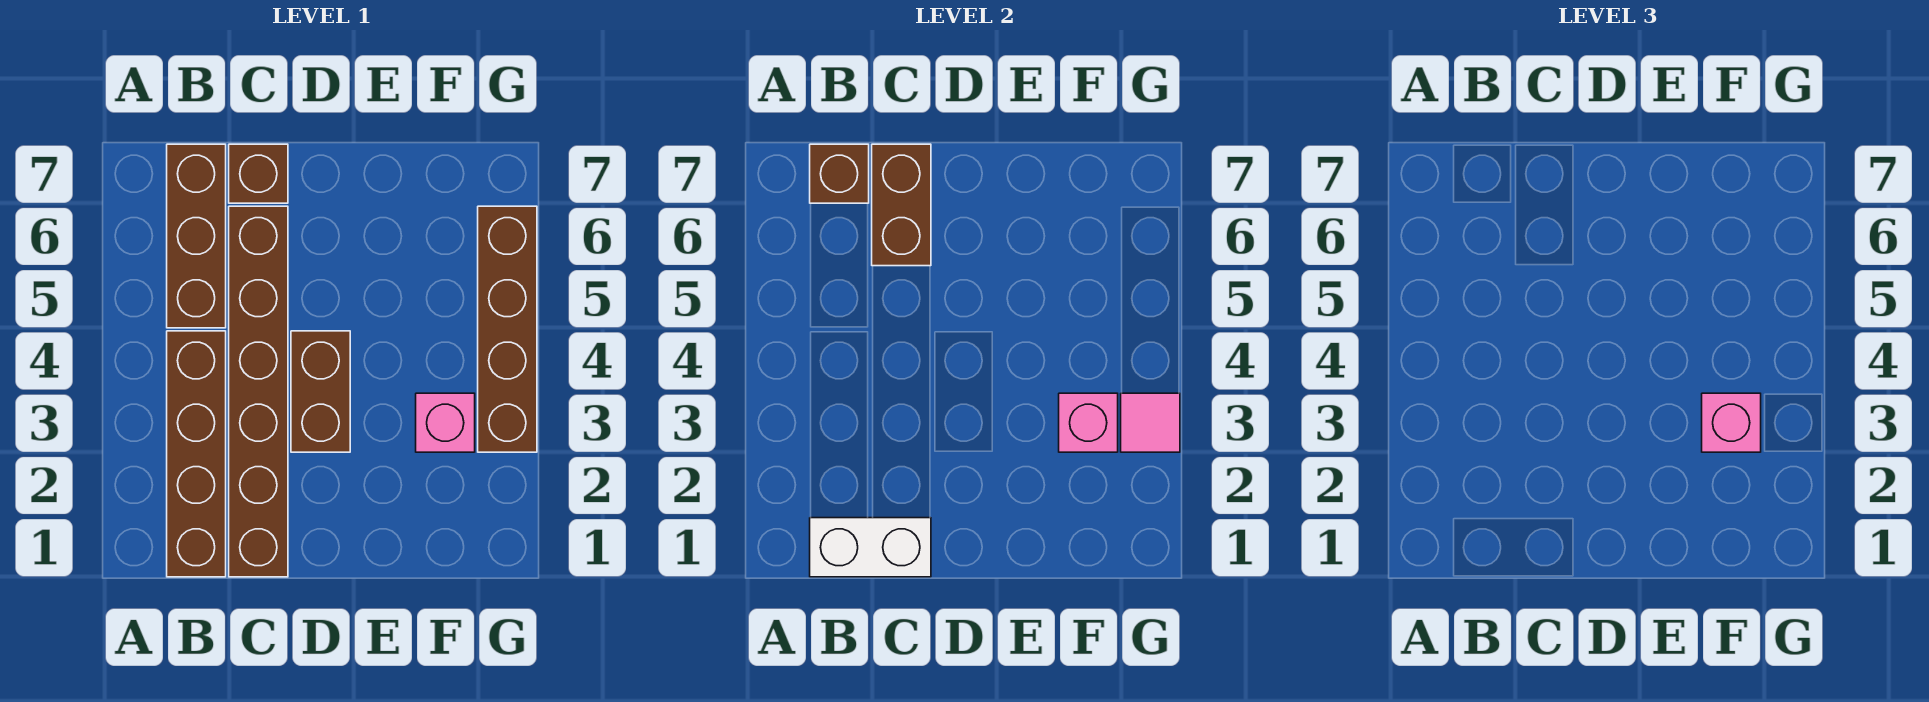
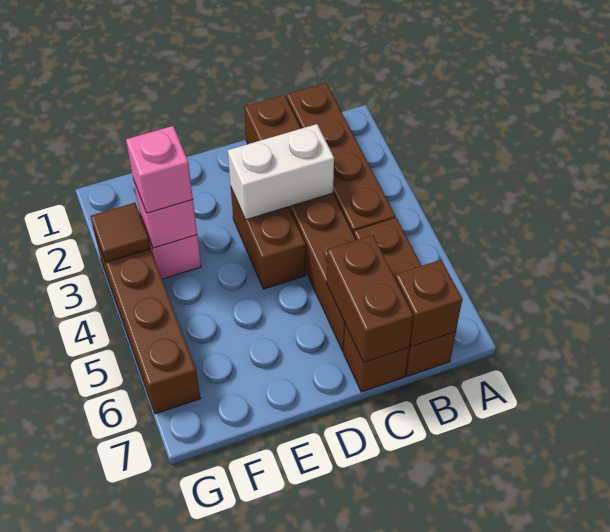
white brick B1:C1 level 2 -> white brick C3:D3 level 2
pink tile G3 level 2 -> brown tile G3 level 2

